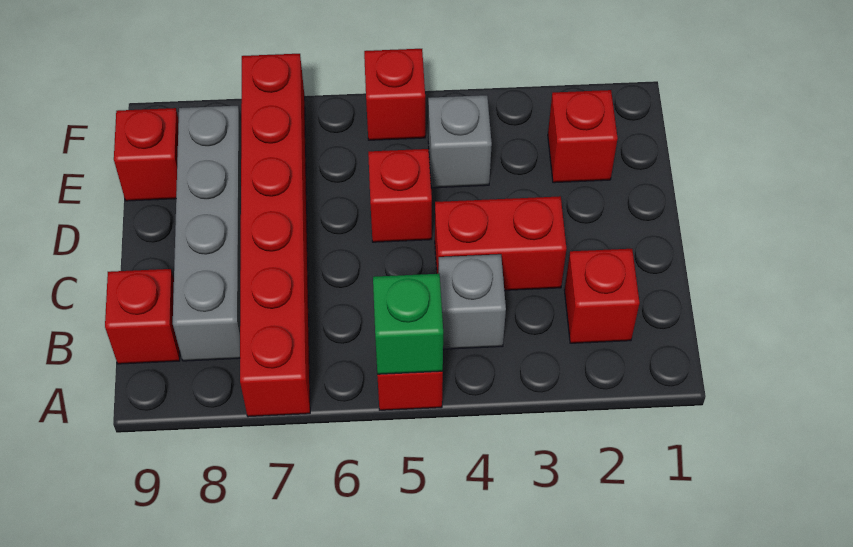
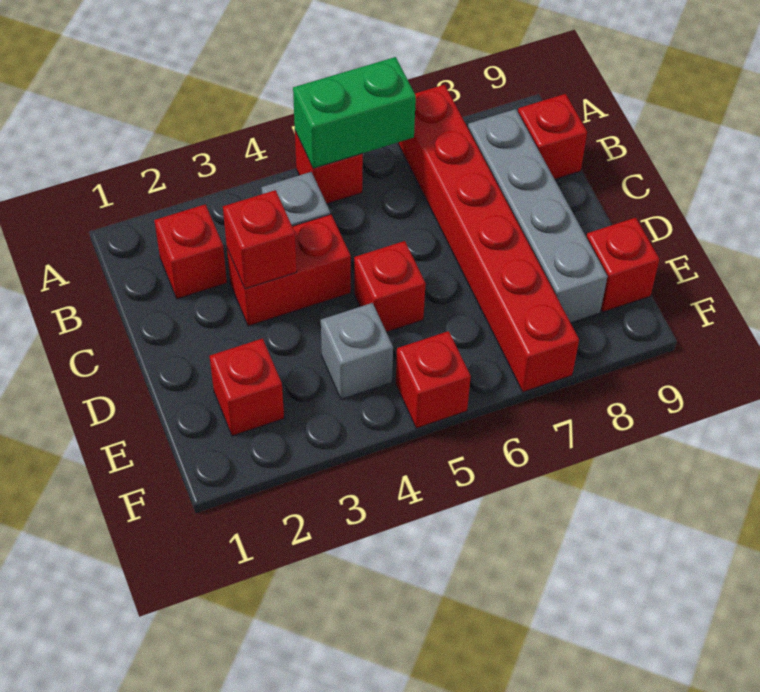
green brick A5 level 2 -> green brick A5:A6 level 2
none -> red brick C3 level 2

